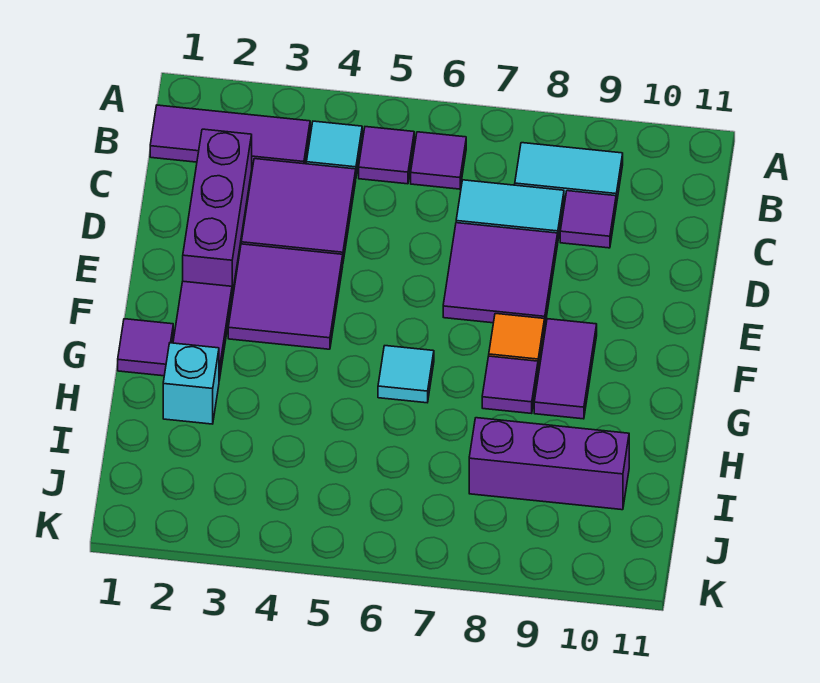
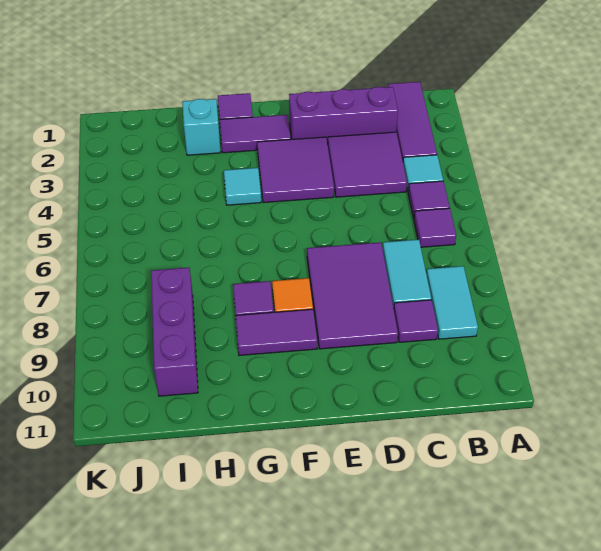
purple tile D7:E8 level 1 -> purple tile D7:E9 level 1
cyan tile G6 level 1 -> cyan tile G4 level 1

